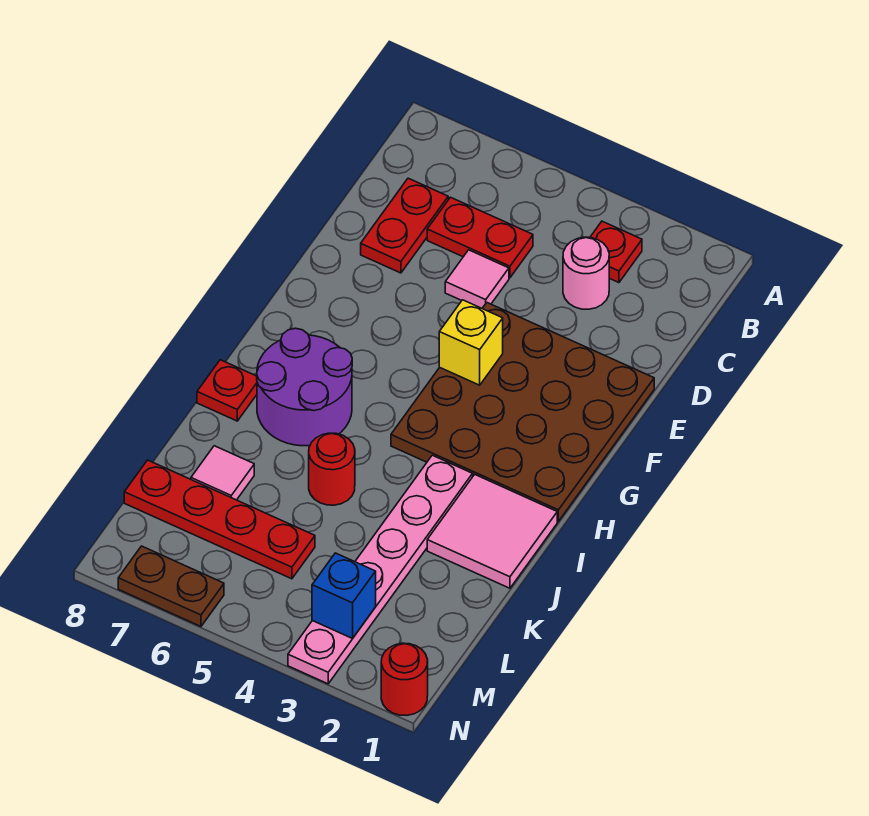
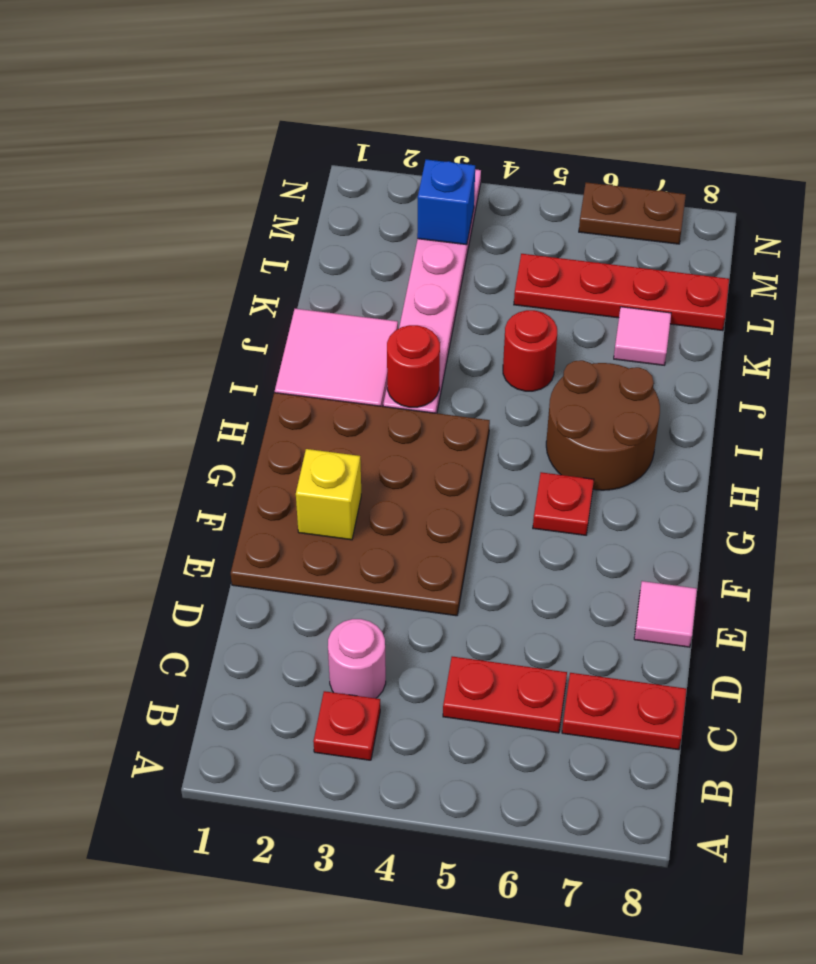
red plate C7:D7 level 1 -> red plate C7:C8 level 1
pink tile D5 level 1 -> pink tile E8 level 1
yellow brick F4 level 2 -> yellow brick F2 level 2
purple round brick H6:I7 level 1 -> brown round brick H6:I7 level 1
red plate I8 level 1 -> red plate G6 level 1
red round brick N1 level 1 -> red round brick I3 level 2

